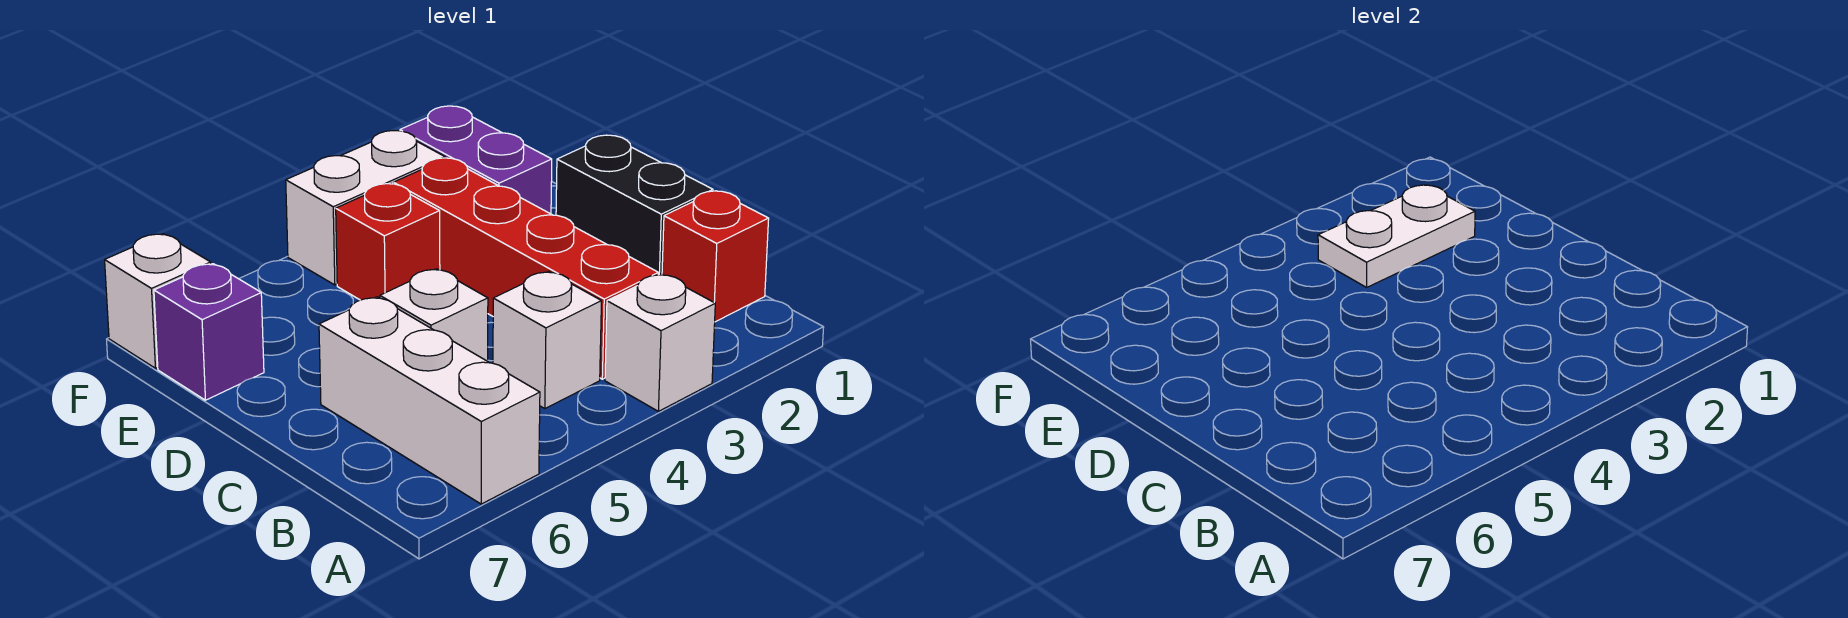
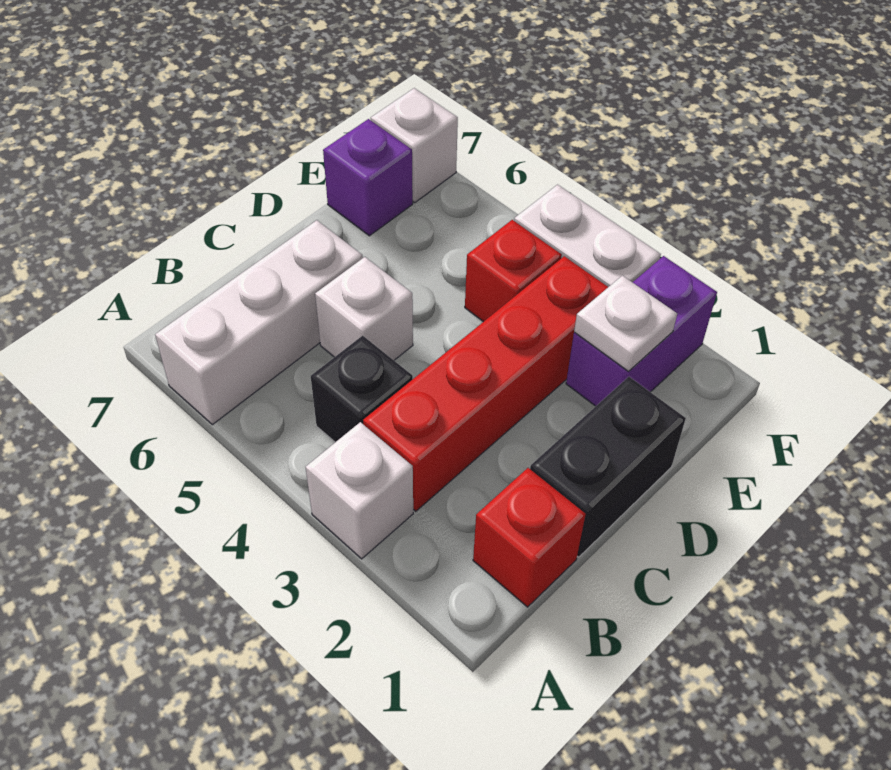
white brick B4 level 1 -> black brick B4 level 1
white plate E2:E3 level 2 -> white plate E2 level 2

